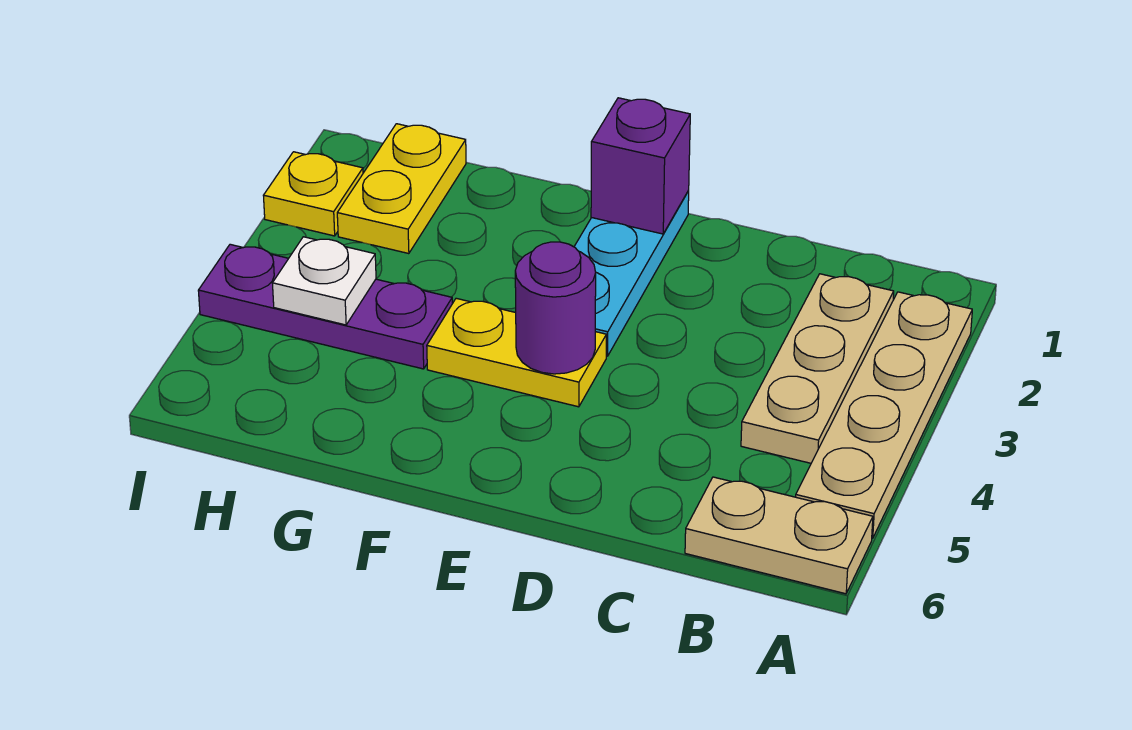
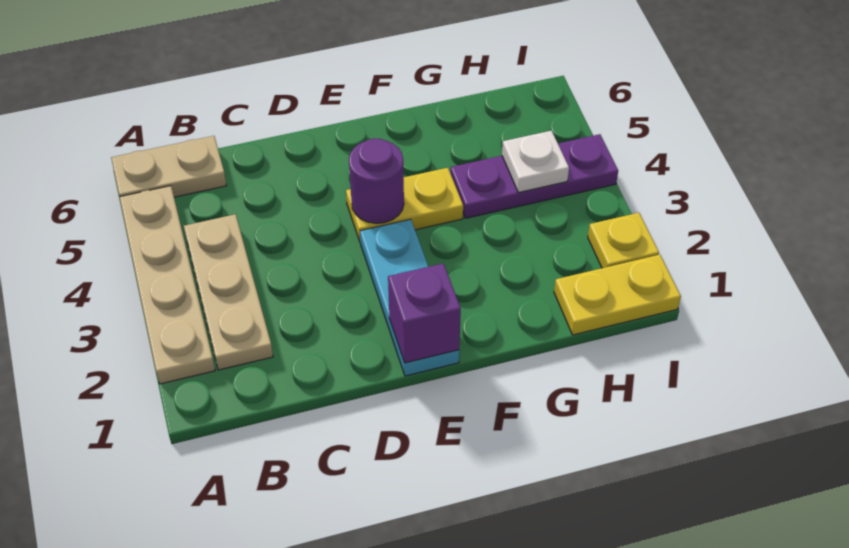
yellow plate H1:H2 level 1 -> yellow plate H1:I1 level 1

